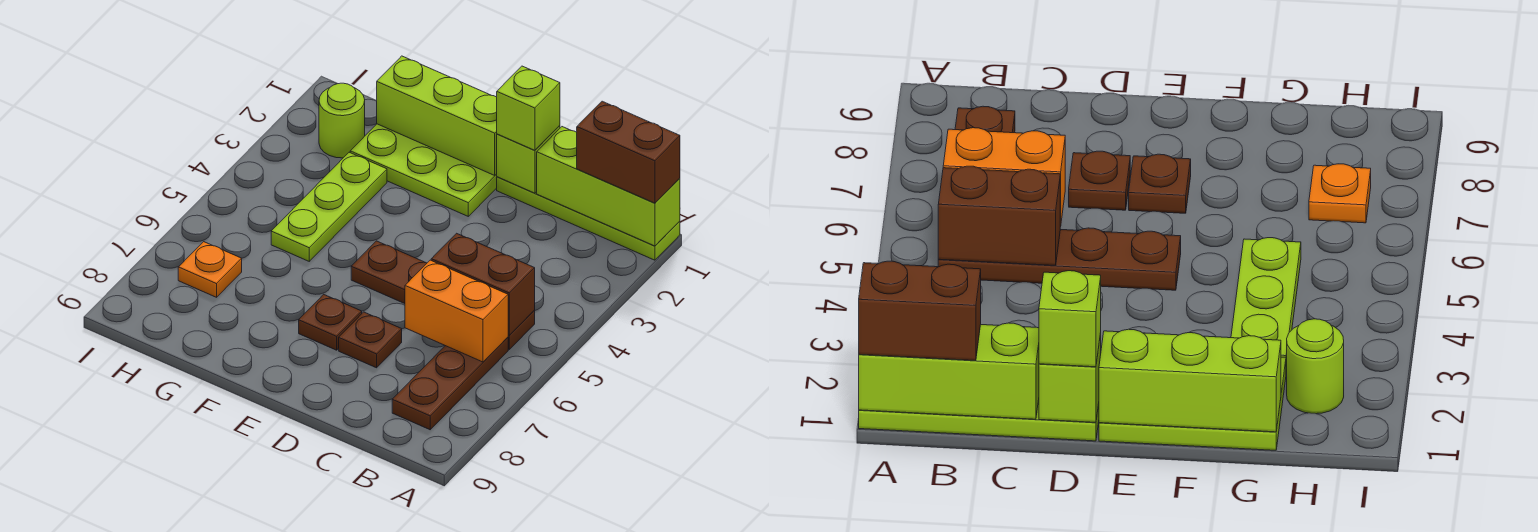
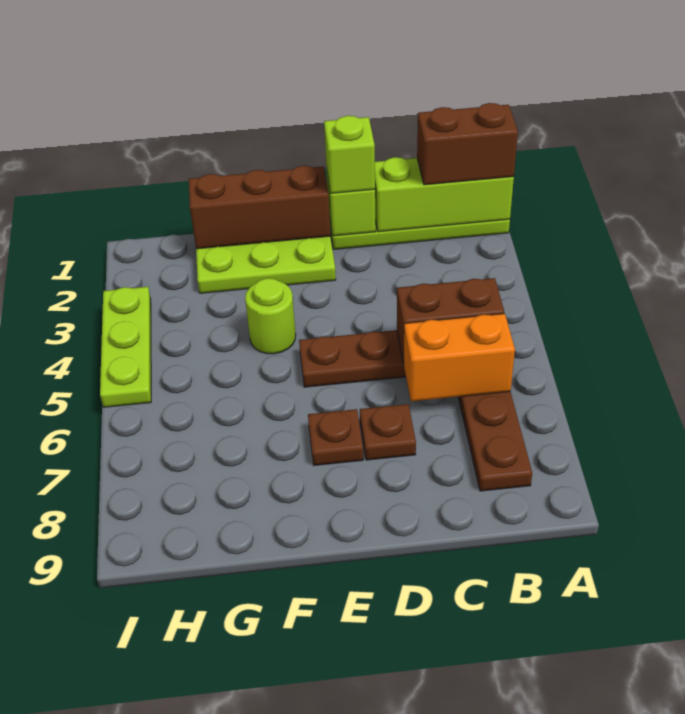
lime brick E1:G1 level 2 -> brown brick E1:G1 level 2
lime plate G3:G5 level 1 -> lime plate I3:I5 level 1
lime round brick H2 level 1 -> lime round brick F4 level 1
orange plate H7 level 1 -> none

